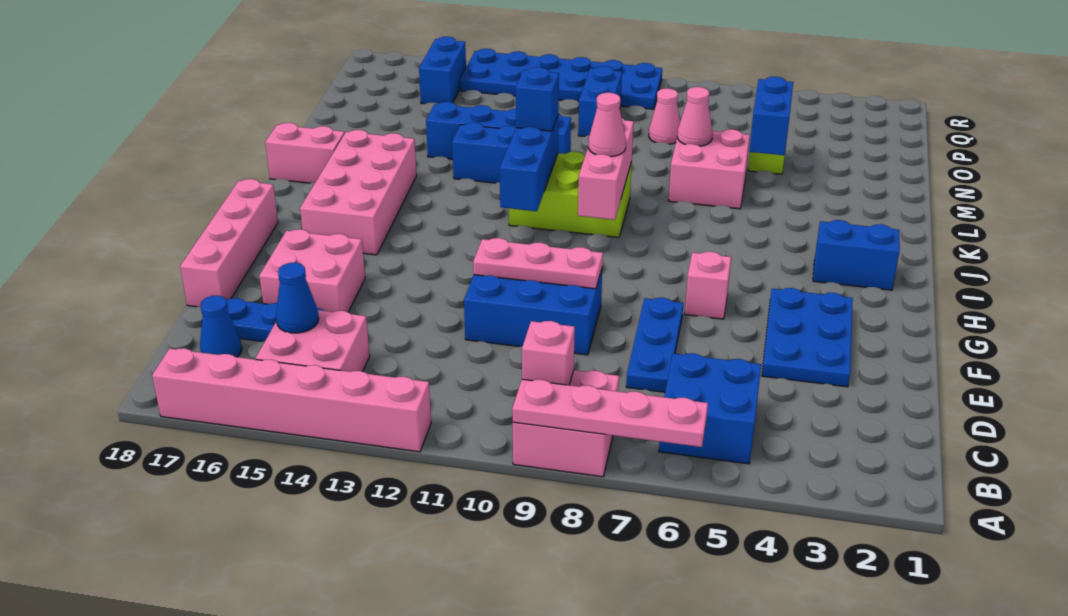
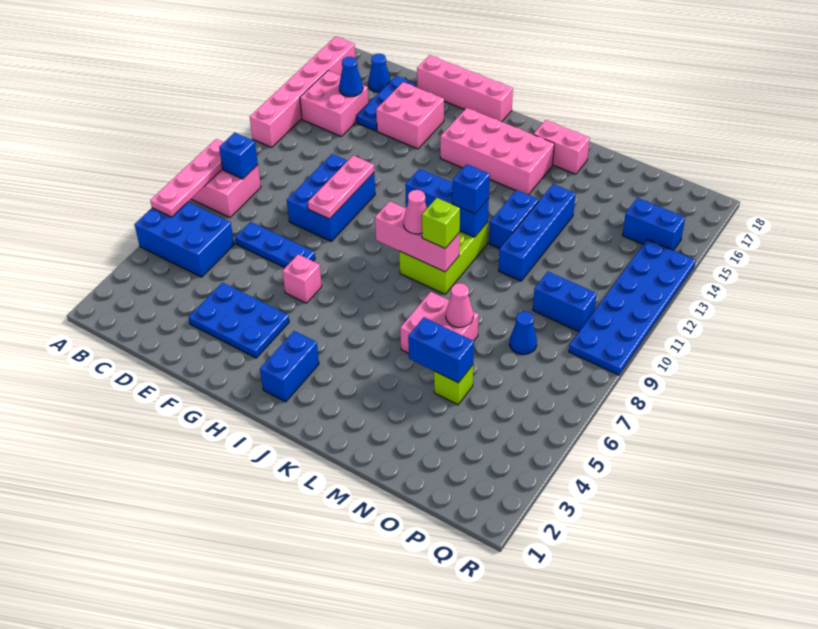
blue brick B5:C6 level 1 -> blue brick A5:C6 level 1
pink brick B9 level 2 -> blue brick B9 level 2
none -> lime brick K9 level 3
pink brick K17:K18 level 1 -> pink brick K17:L17 level 1
pink cone O8 level 1 -> blue cone O8 level 1

